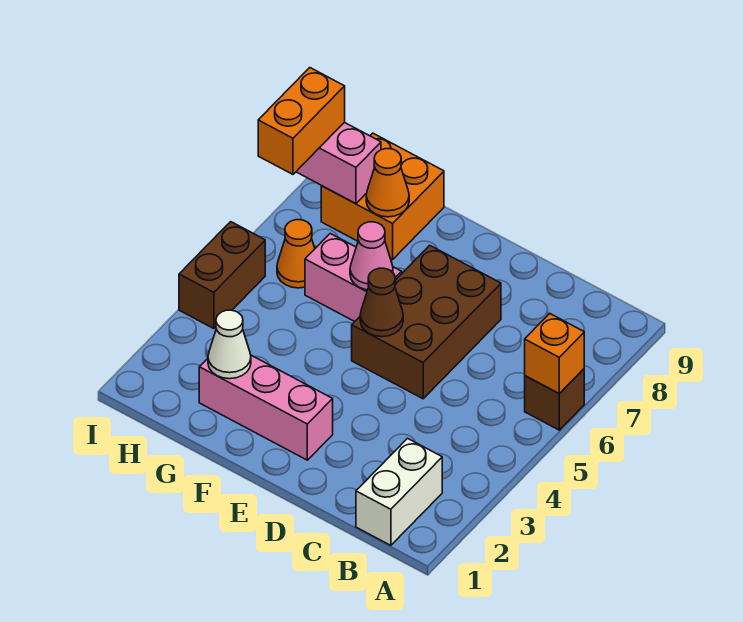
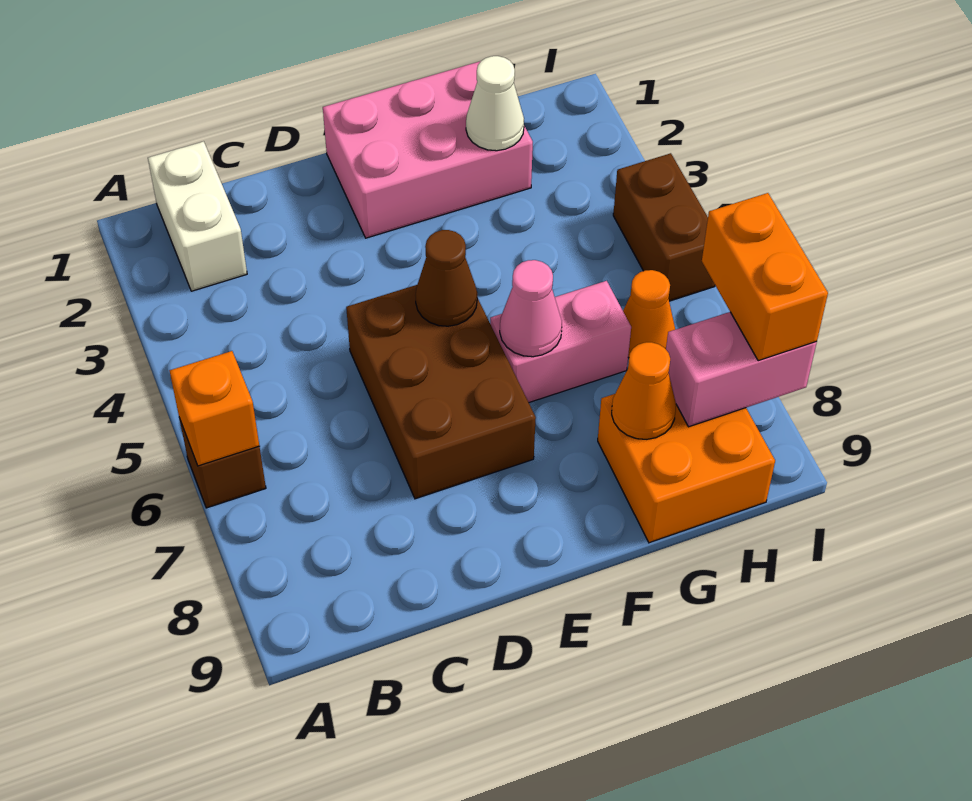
pink brick E2:G2 level 1 -> pink brick E1:G2 level 1

